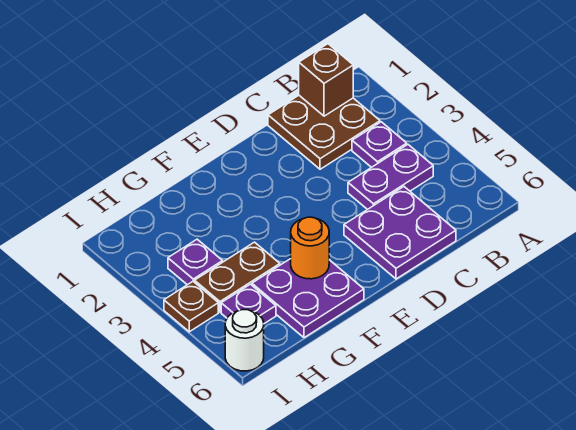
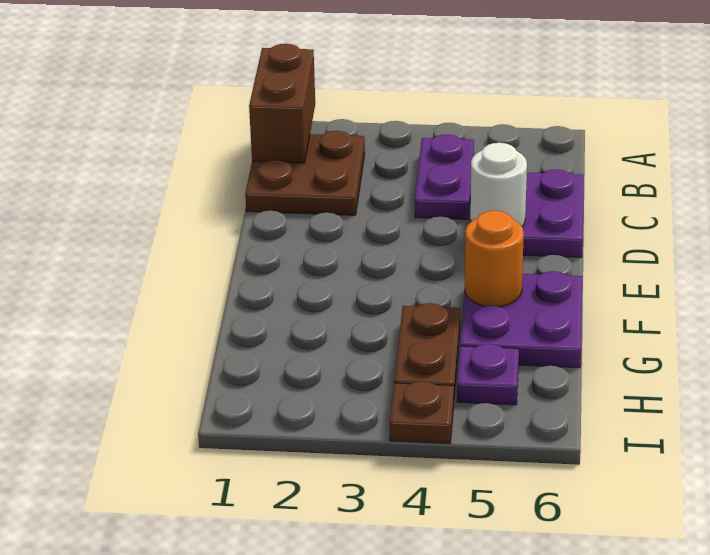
brown brick B1 level 2 -> brown brick A1:B1 level 2
purple plate B3 level 1 -> none
purple plate H3 level 1 -> none
white round brick I6 level 1 -> white round brick D5 level 2

